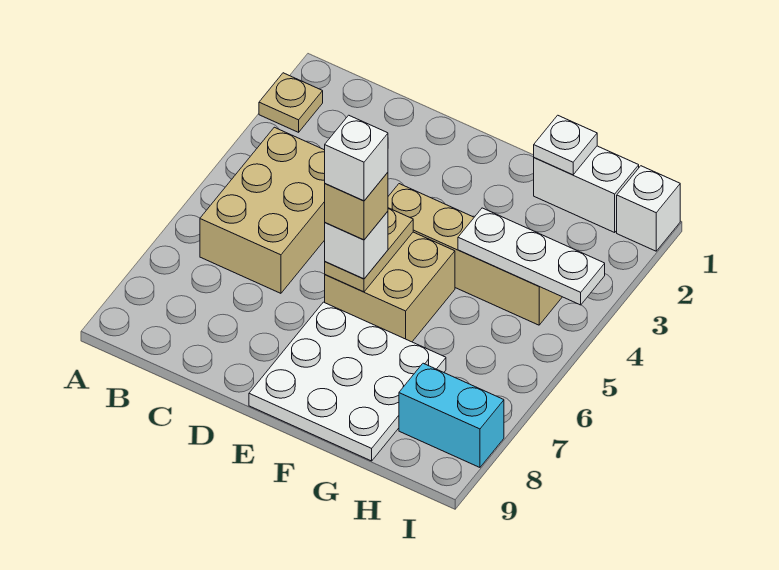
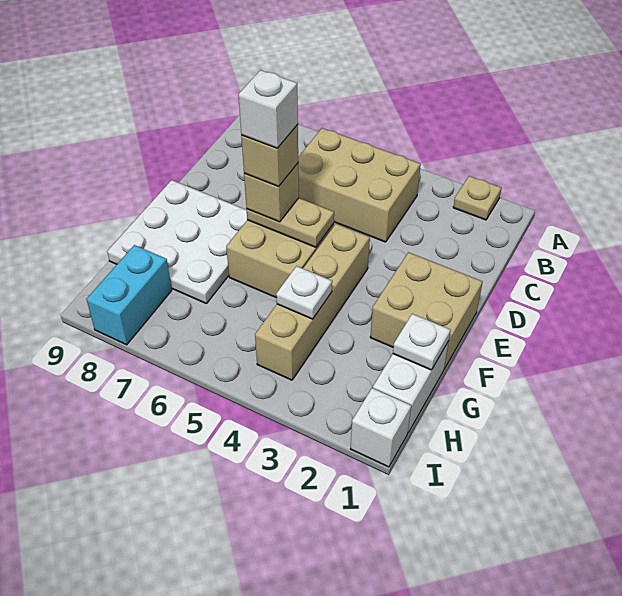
none -> tan brick E1:F2 level 1
white brick E6 level 3 -> tan brick E6 level 3
white plate G4:I4 level 2 -> white plate G4 level 2

